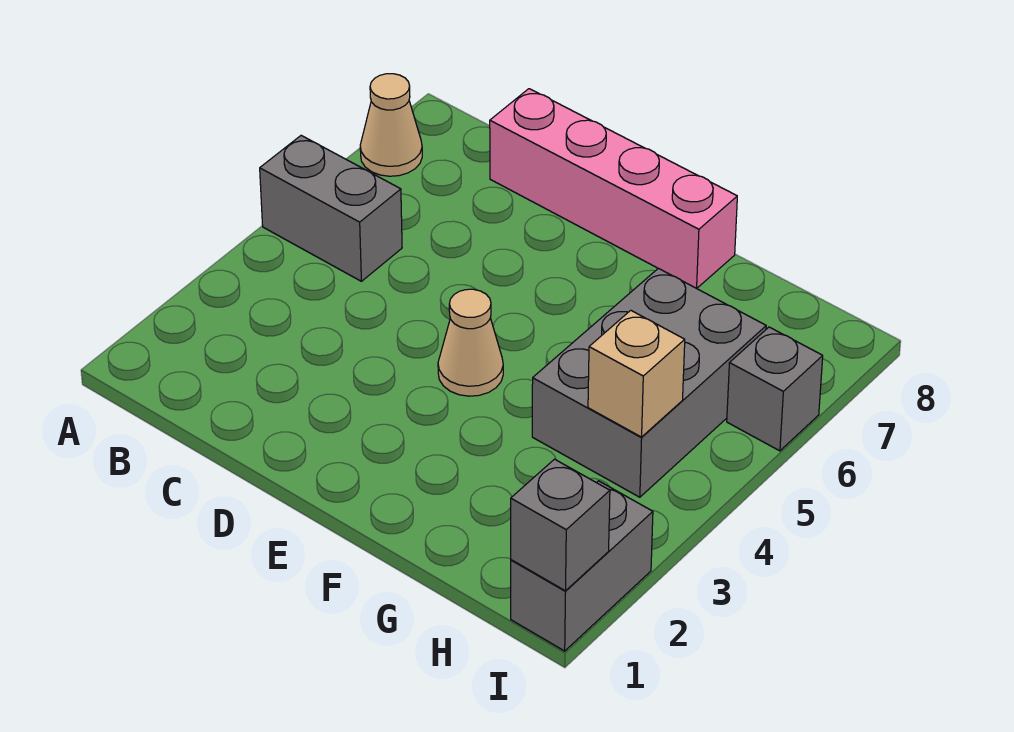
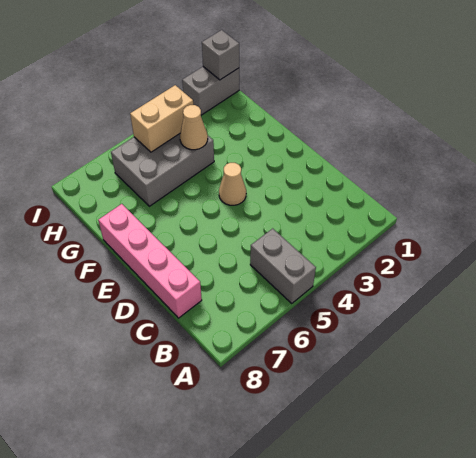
tan cone A7 level 1 -> tan cone G4 level 2
tan brick H4 level 2 -> tan brick H4:H5 level 2
grey brick I6 level 1 -> none

